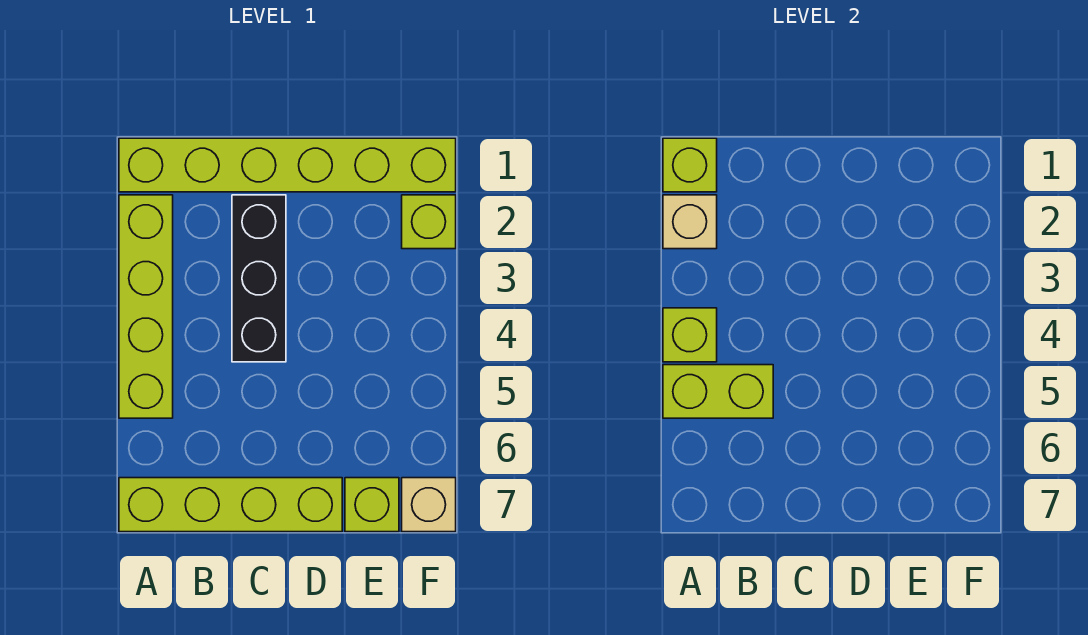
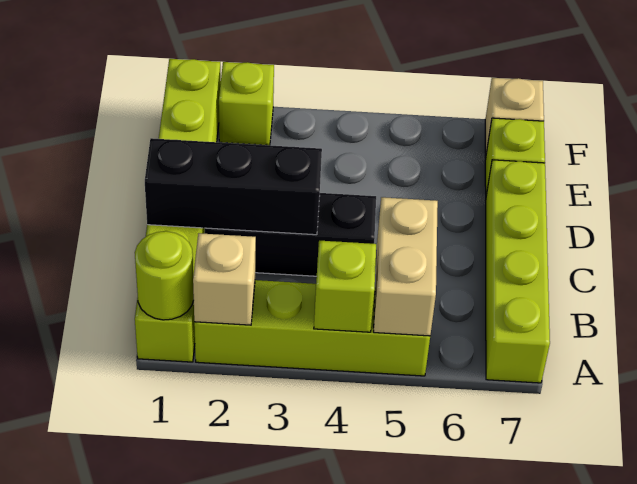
lime brick A1 level 2 -> lime round brick A1 level 2
lime brick A5:B5 level 2 -> tan brick A5:B5 level 2
none -> black brick C1:C3 level 2

